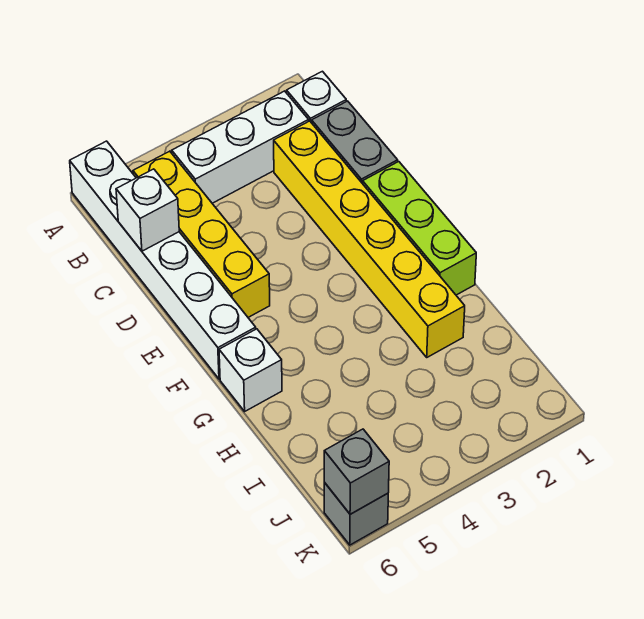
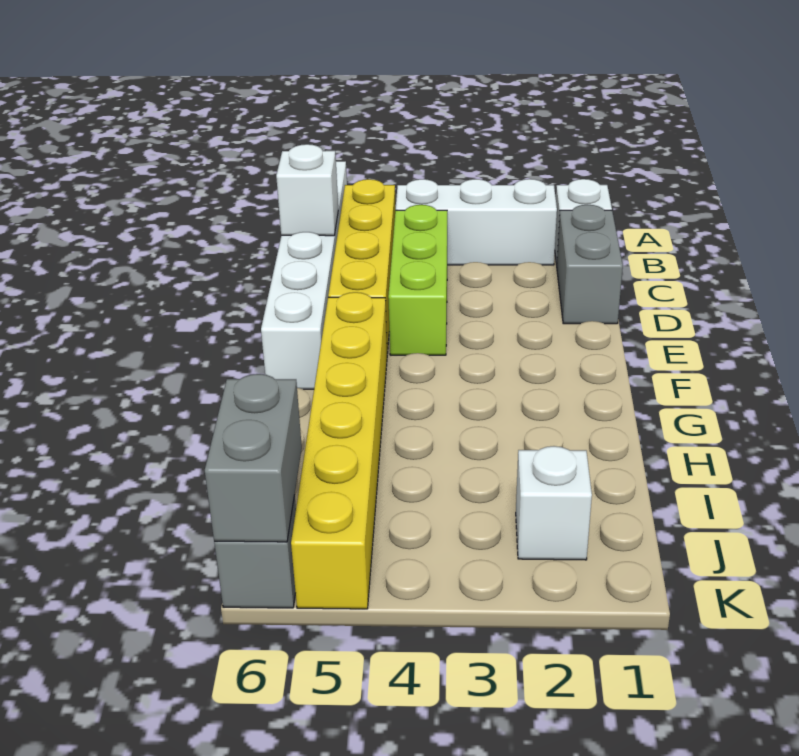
yellow brick C2:H2 level 1 -> yellow brick F5:K5 level 1
lime brick E1:G1 level 1 -> lime brick C4:E4 level 1
white brick G6 level 1 -> white brick J2 level 1
grey brick K6 level 2 -> grey brick J6:K6 level 2

